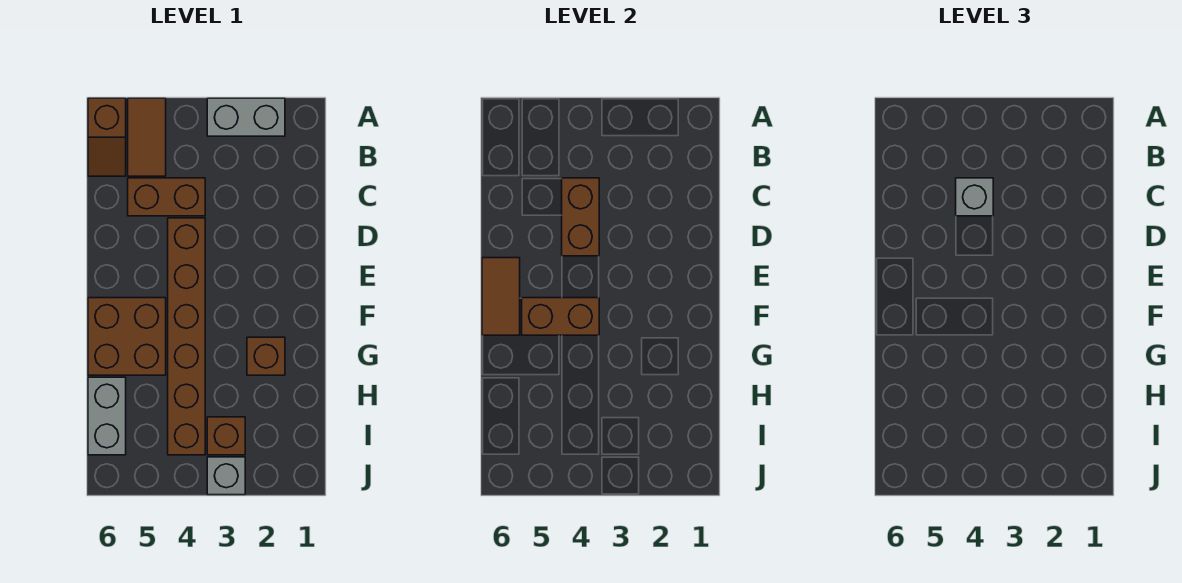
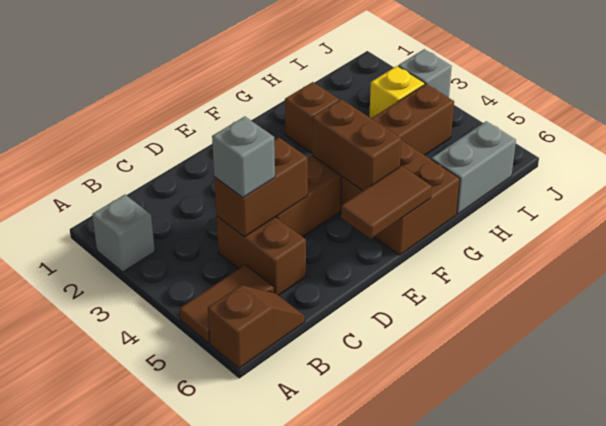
grey brick A2:A3 level 1 -> grey brick A2 level 1
brown brick I3 level 1 -> yellow brick I3 level 1

